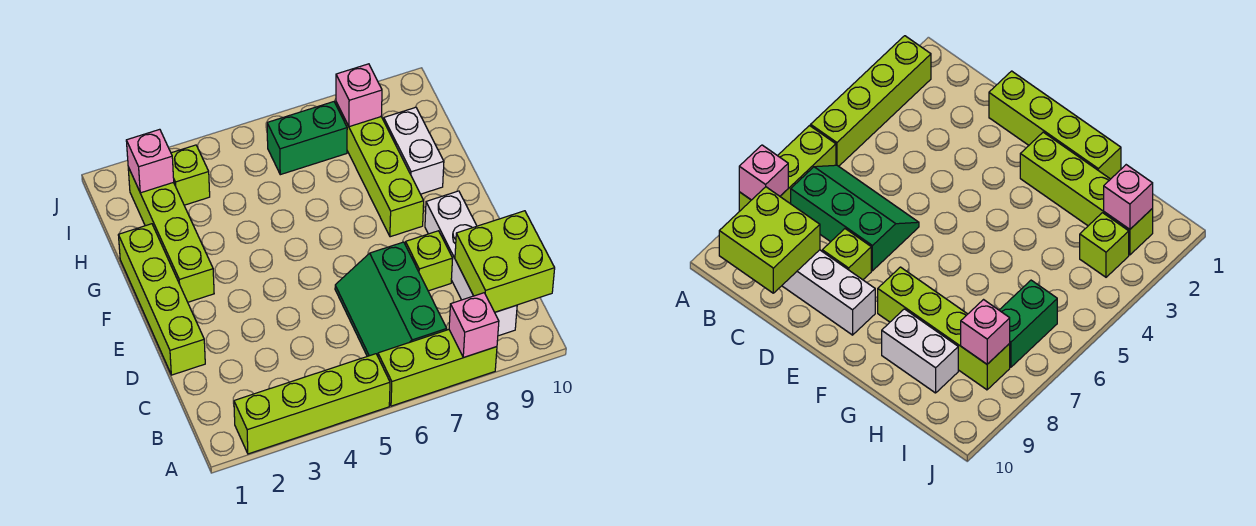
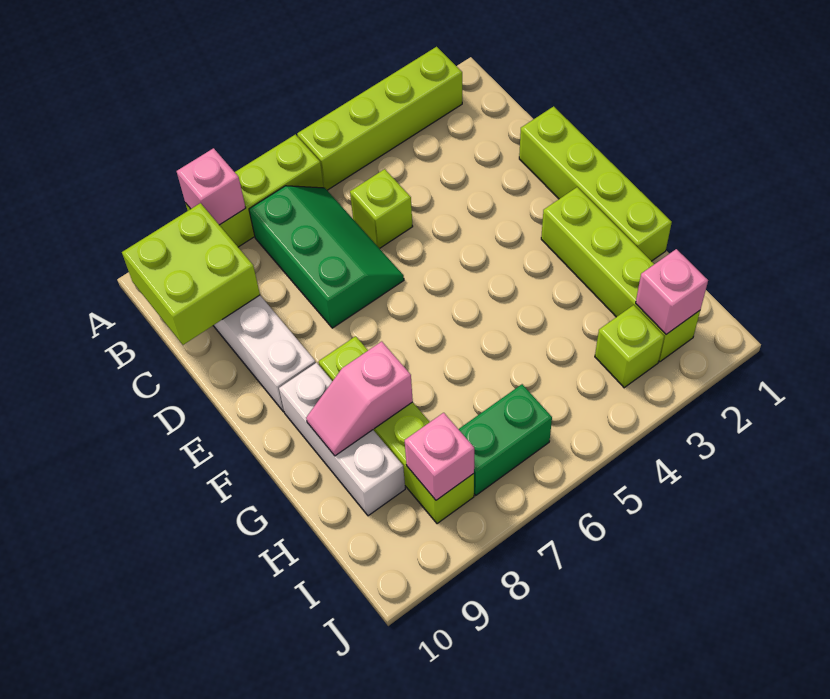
lime brick D8 level 1 -> lime brick C5 level 1
none -> pink slope G8:G9 level 2 top 8
white brick G9:H9 level 1 -> white brick F9:H9 level 1

